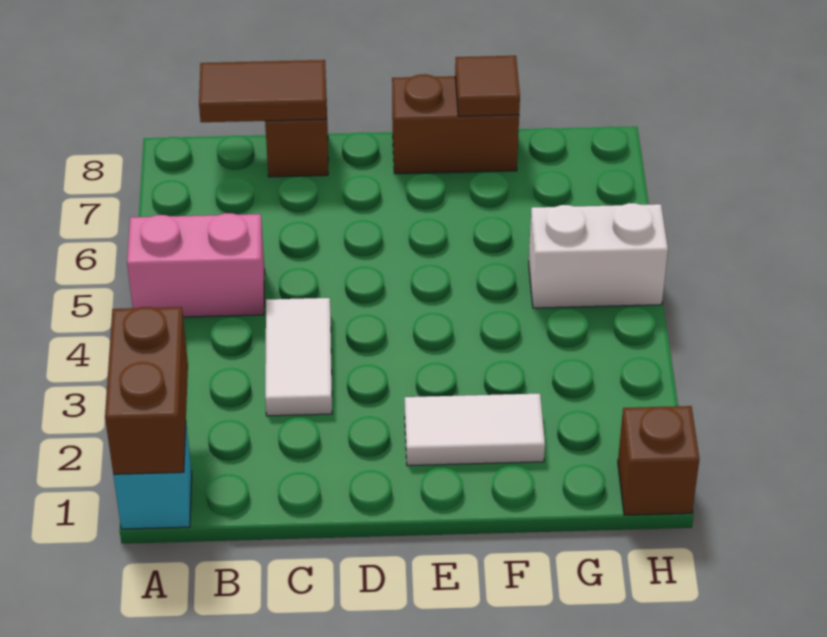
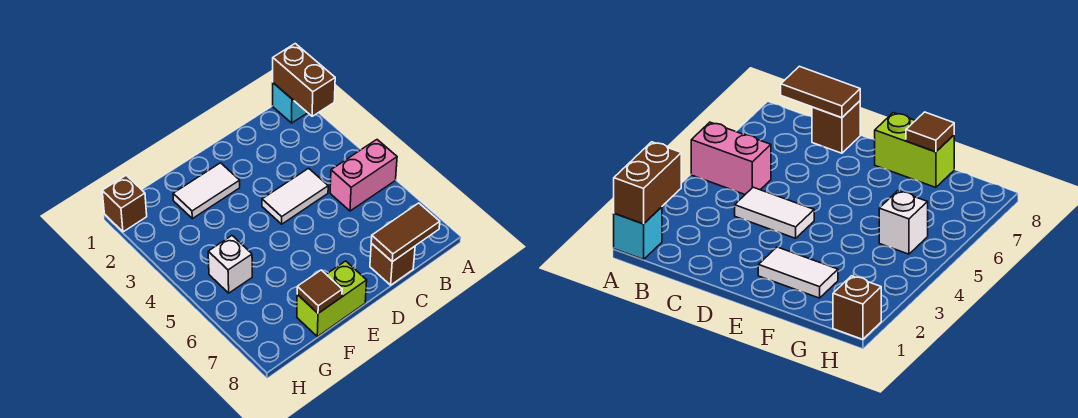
white tile C3:C4 level 1 -> white tile C4:D4 level 1
brown brick E8:F8 level 1 -> lime brick E8:F8 level 1
white brick G5:H5 level 1 -> white brick G5 level 1

